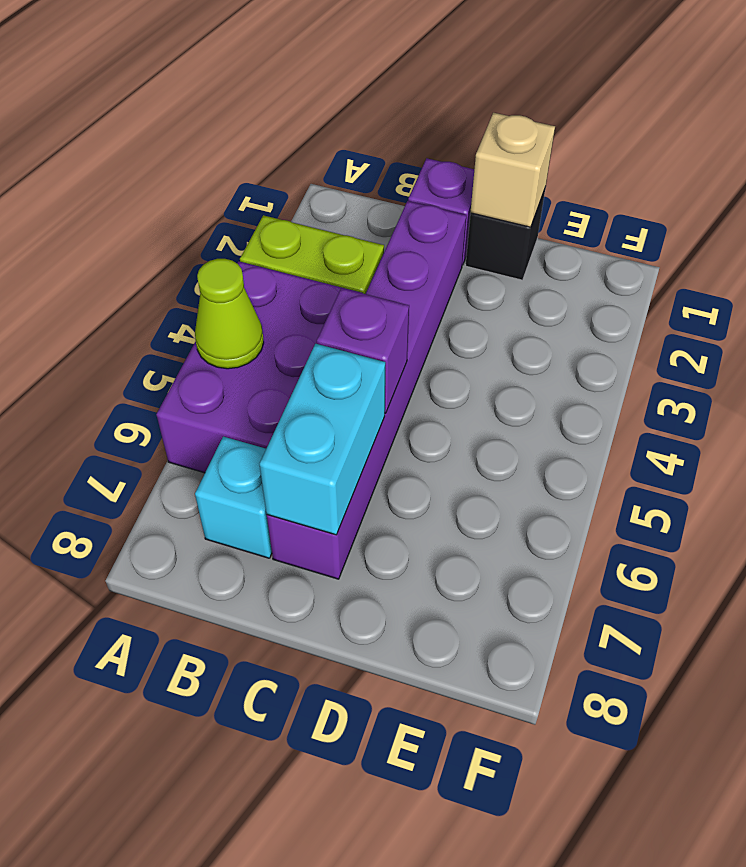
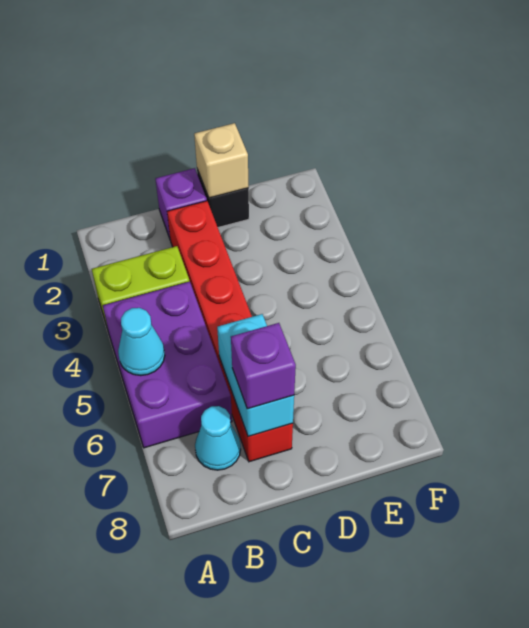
lime cone A5 level 2 -> cyan cone A5 level 2
cyan brick B7 level 1 -> cyan cone B7 level 1
purple brick C2:C7 level 1 -> red brick C2:C7 level 1
purple brick C5 level 2 -> purple brick C7 level 3

